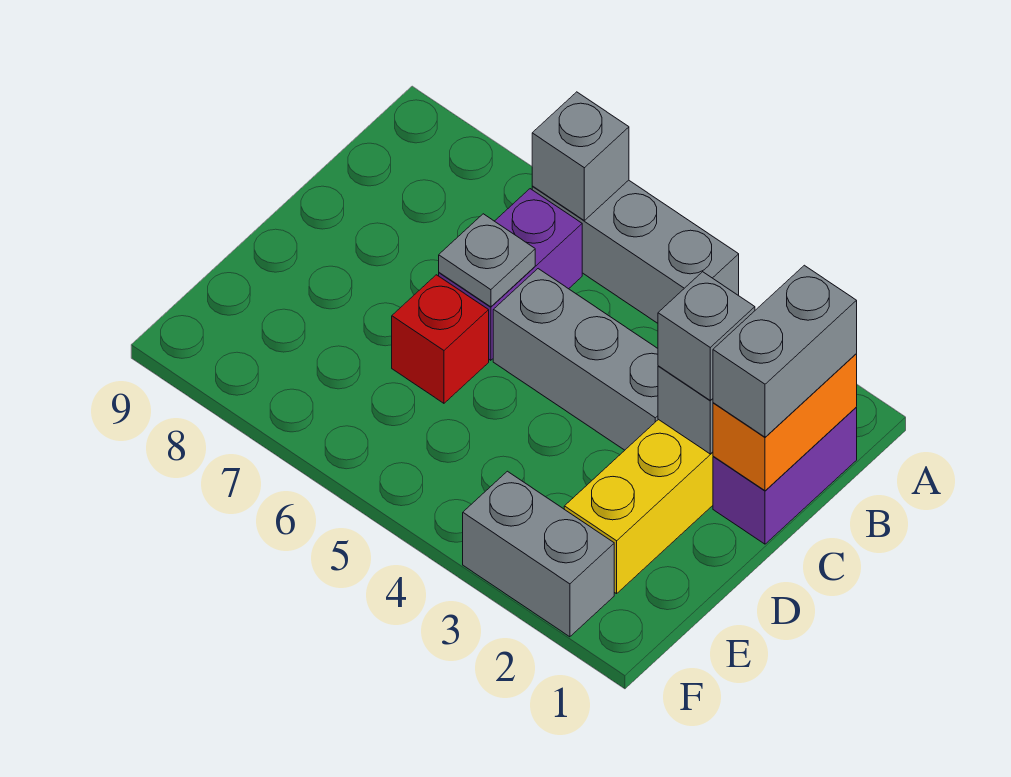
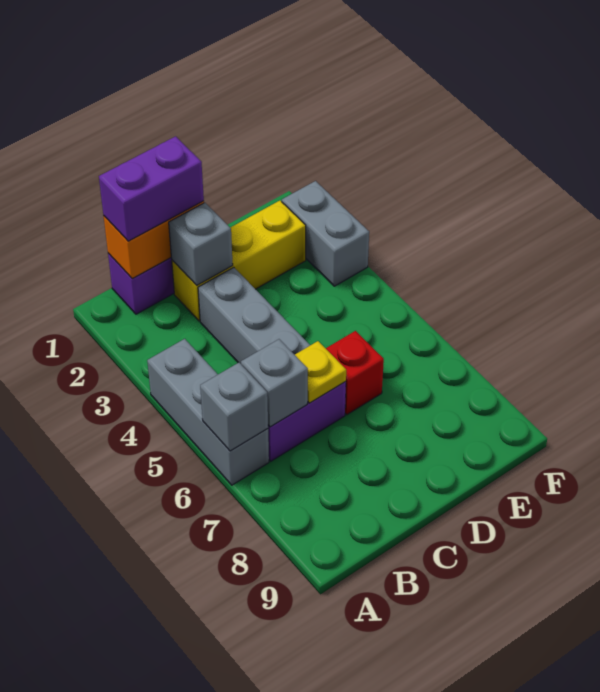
grey brick B1:C1 level 3 -> purple brick B1:C1 level 3
grey brick C2 level 3 -> grey brick B6 level 2
grey plate C6 level 2 -> yellow plate C6 level 2

